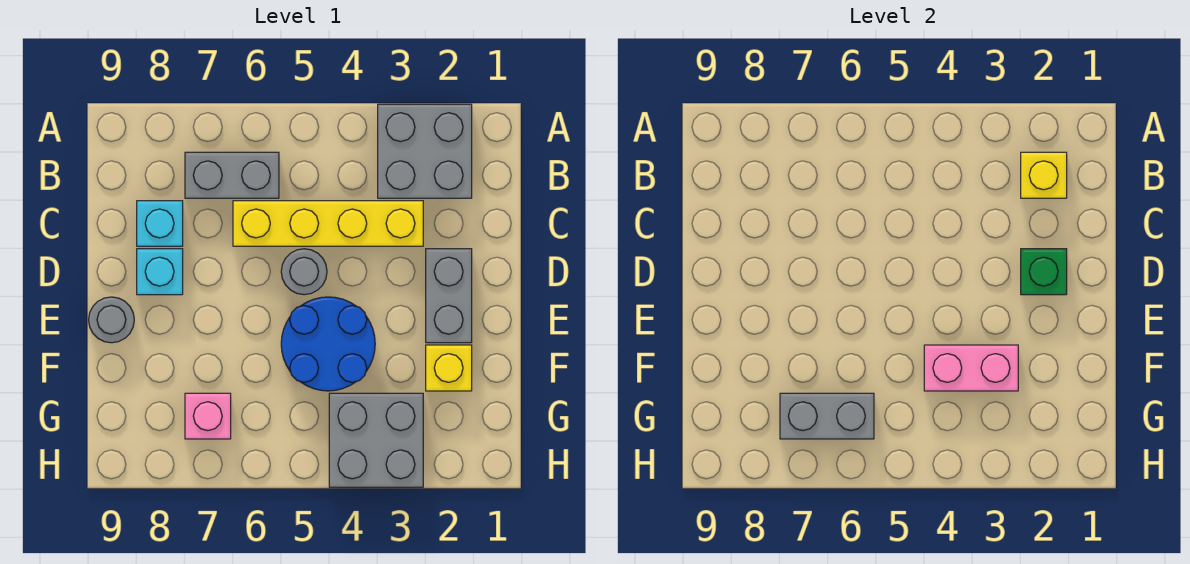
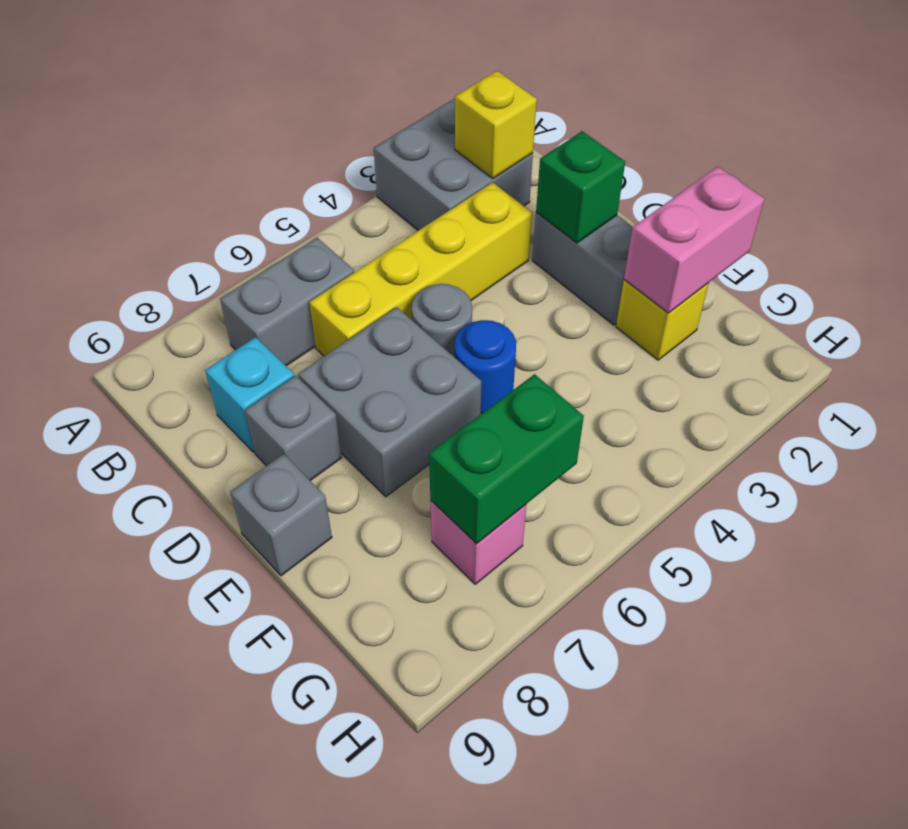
cyan brick D8 level 1 -> grey brick D8 level 1
blue round brick E4:F5 level 1 -> blue round brick E5 level 1
grey round brick E9 level 1 -> grey brick E9 level 1
pink brick F3:F4 level 2 -> pink brick F1:F2 level 2
grey brick G3:H4 level 1 -> grey brick D6:E7 level 1
grey brick G6:G7 level 2 -> green brick G6:G7 level 2

